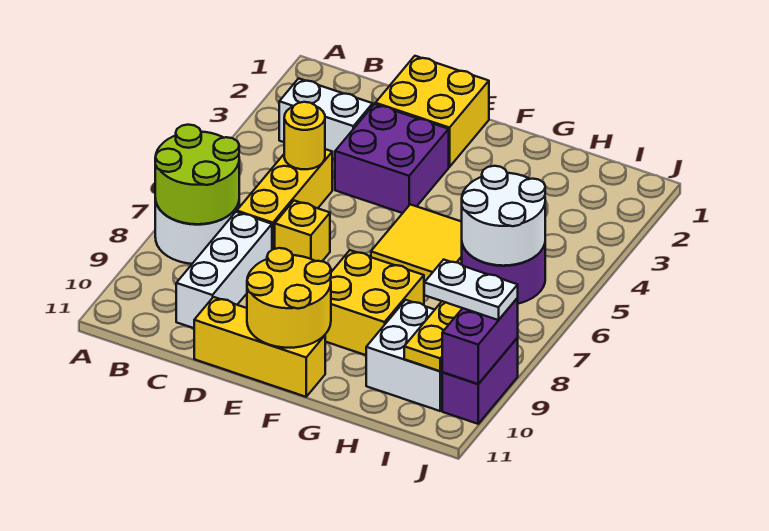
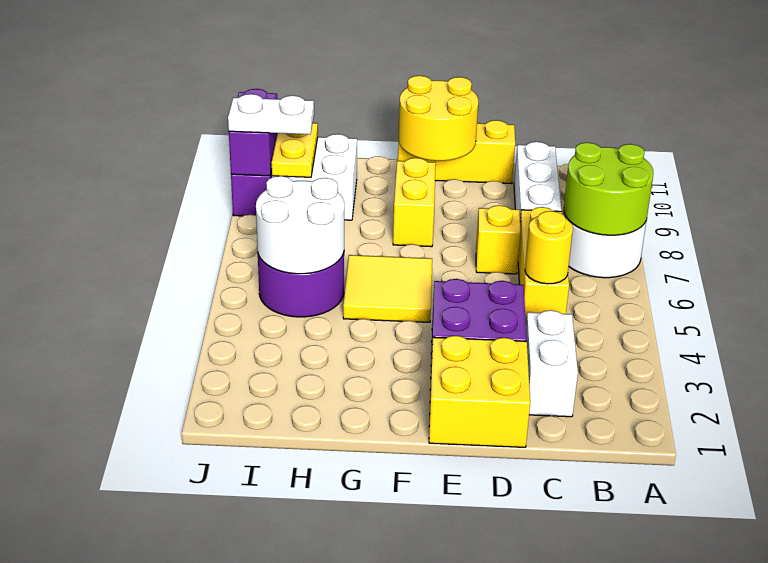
white brick B3:C3 level 1 -> white brick C2:C3 level 1
yellow brick F8:G9 level 1 -> yellow brick F8:F9 level 1

